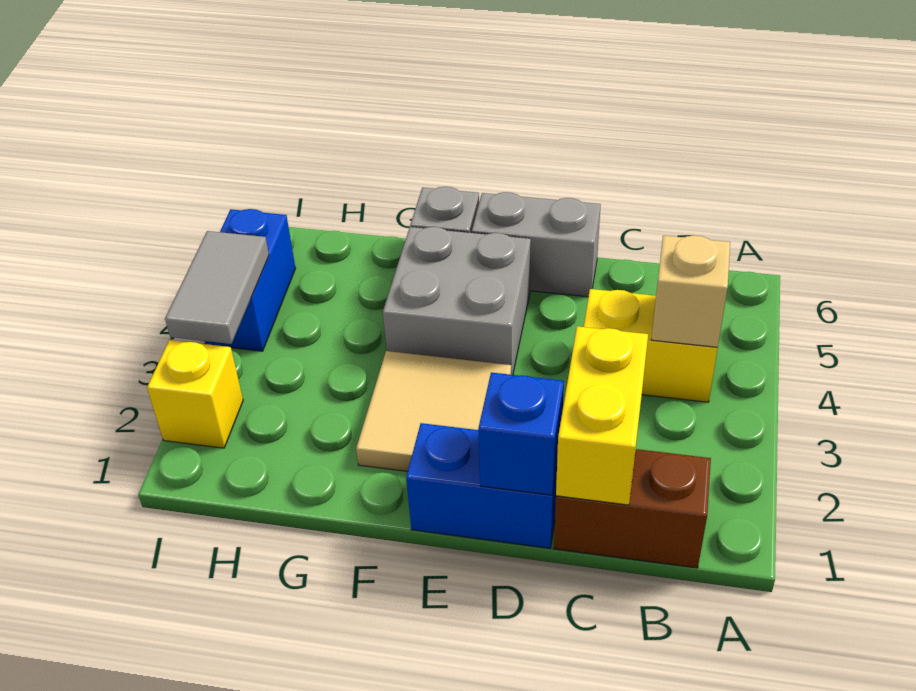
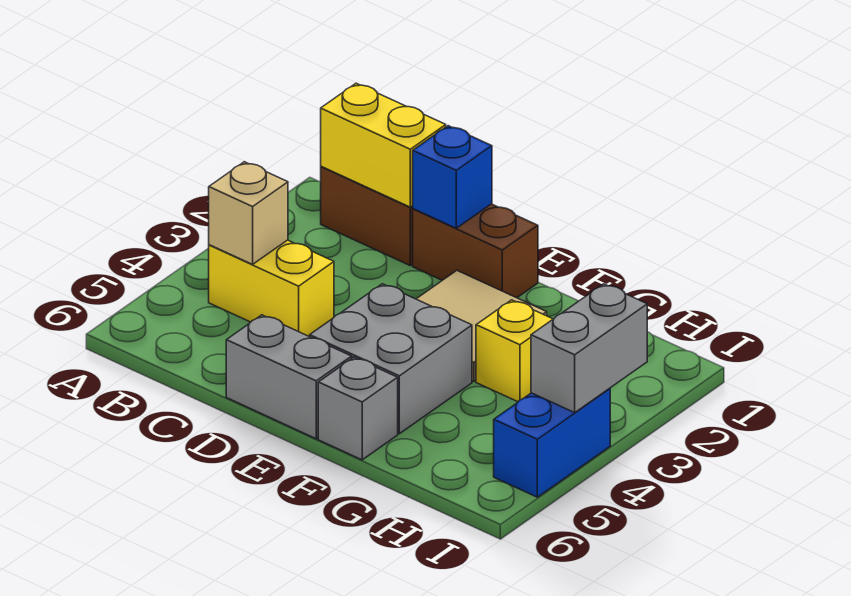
yellow brick C1:C2 level 2 -> yellow brick B1:C1 level 2
blue brick D1:E1 level 1 -> brown brick D1:E1 level 1
yellow brick I2 level 1 -> yellow brick G3 level 1
grey tile I3:I4 level 2 -> grey brick I3:I4 level 2

